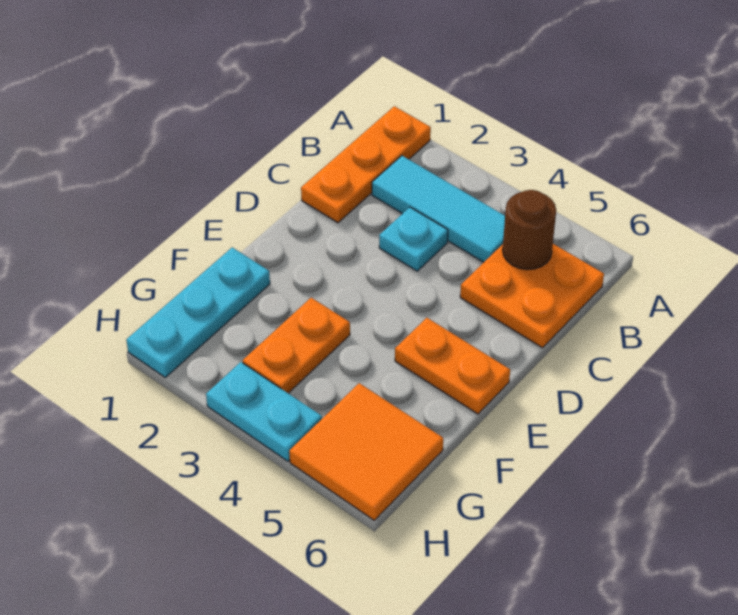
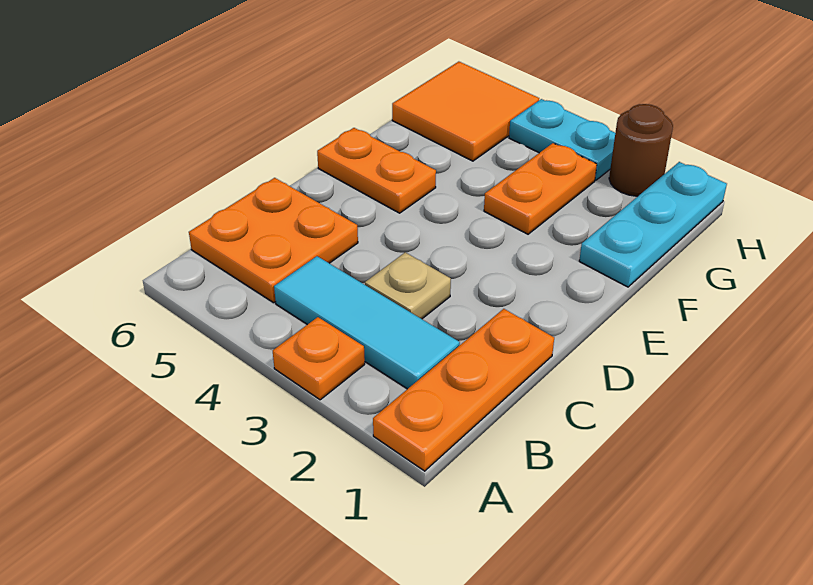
none -> orange plate A3 level 1
brown round brick B5 level 2 -> brown round brick H2 level 1
cyan plate C3 level 1 -> tan plate C3 level 1

